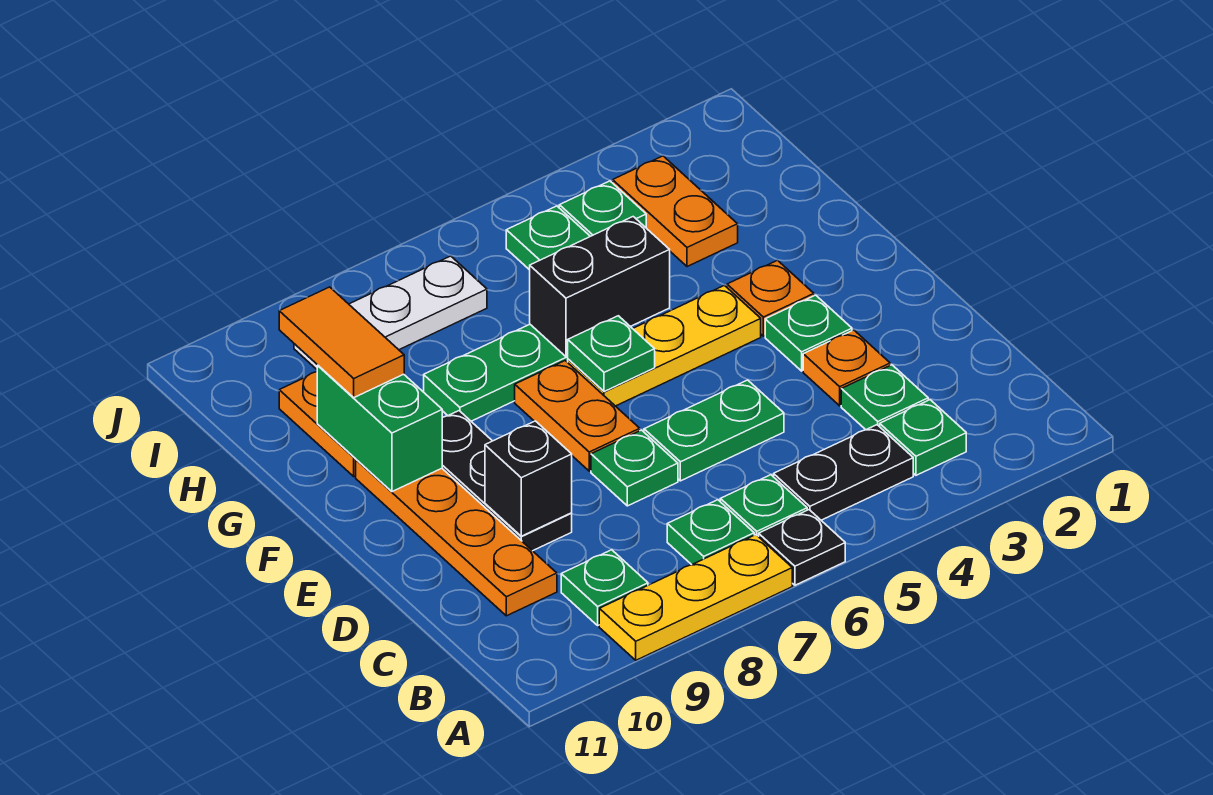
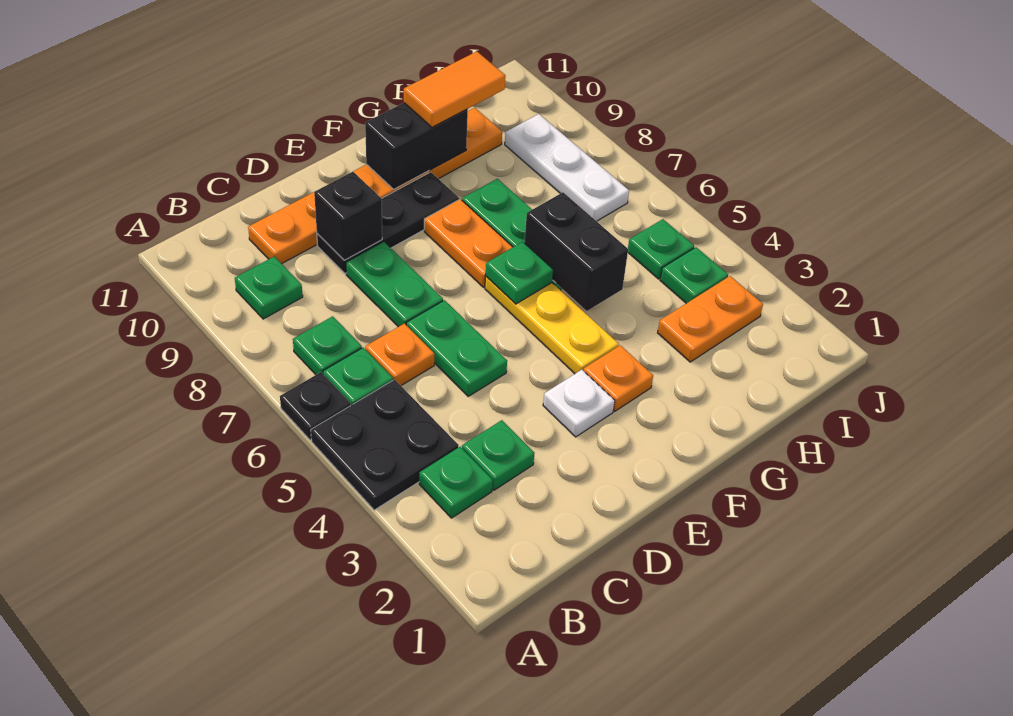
yellow plate A7:A9 level 1 -> none
black plate B4:B5 level 1 -> black plate A4:B5 level 1
orange plate D3 level 1 -> orange plate C6 level 1
green plate D7 level 1 -> green plate D7:D8 level 1
green plate E3 level 1 -> white plate E3 level 1
orange plate E7:F7 level 1 -> orange plate F7:F8 level 1
green brick F10:G10 level 2 -> black brick F10:G10 level 2

